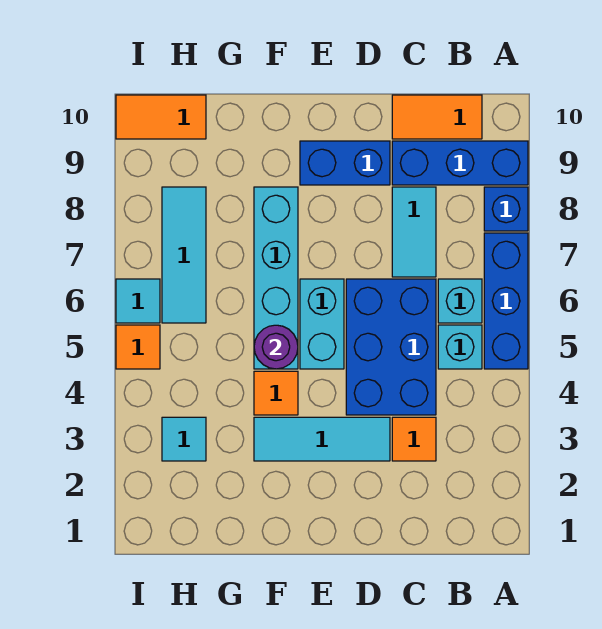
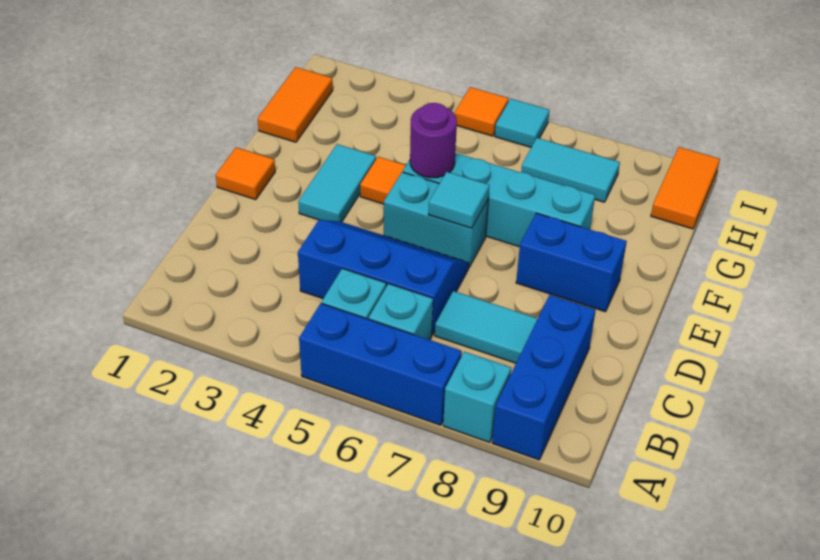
blue brick A8 level 1 -> cyan brick A8 level 1
orange tile B10:C10 level 1 -> orange tile G1:H1 level 1
orange tile C3 level 1 -> orange tile E1 level 1
blue brick C4:D6 level 1 -> blue slope C4:D6 level 1 top C
cyan tile D3:F3 level 1 -> cyan tile E3:F3 level 1
blue brick D9:E9 level 1 -> blue brick E8:E9 level 1
cyan tile H3 level 1 -> cyan tile E6 level 2
cyan tile H6:H8 level 1 -> cyan tile H7:H8 level 1

